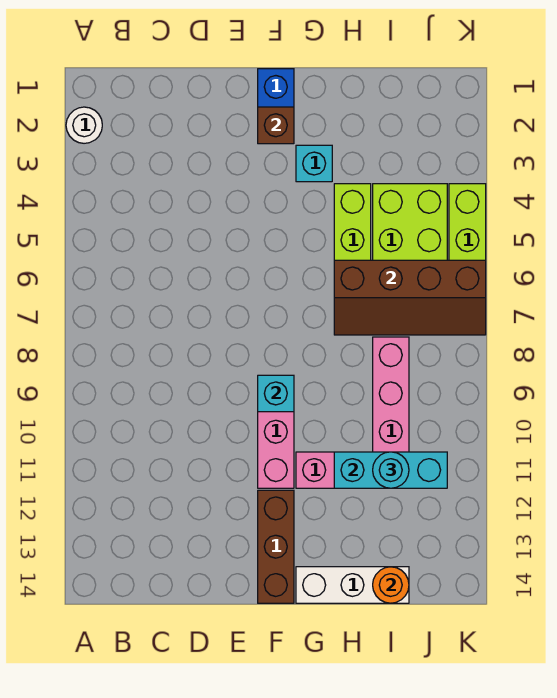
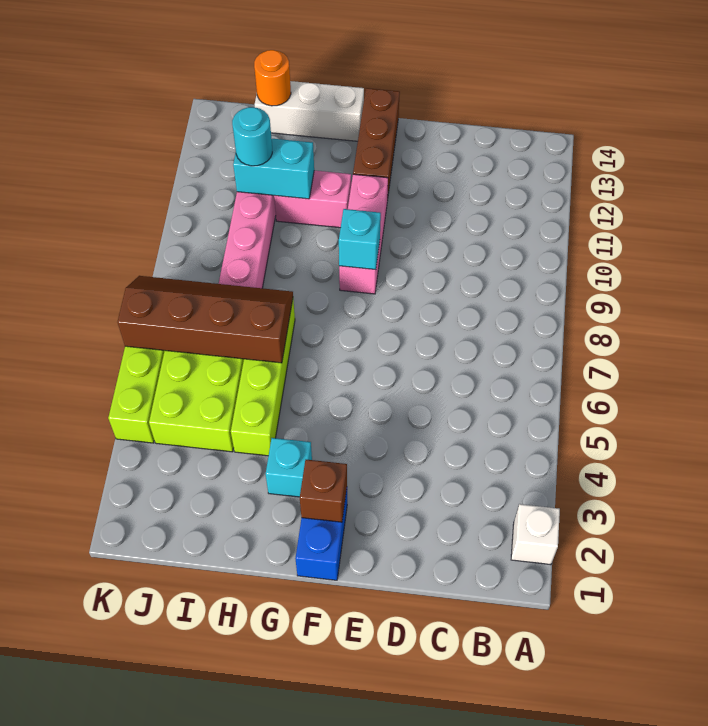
white round brick A2 level 1 -> white brick A2 level 1
cyan brick H11:J11 level 2 -> cyan brick H11:I11 level 2

